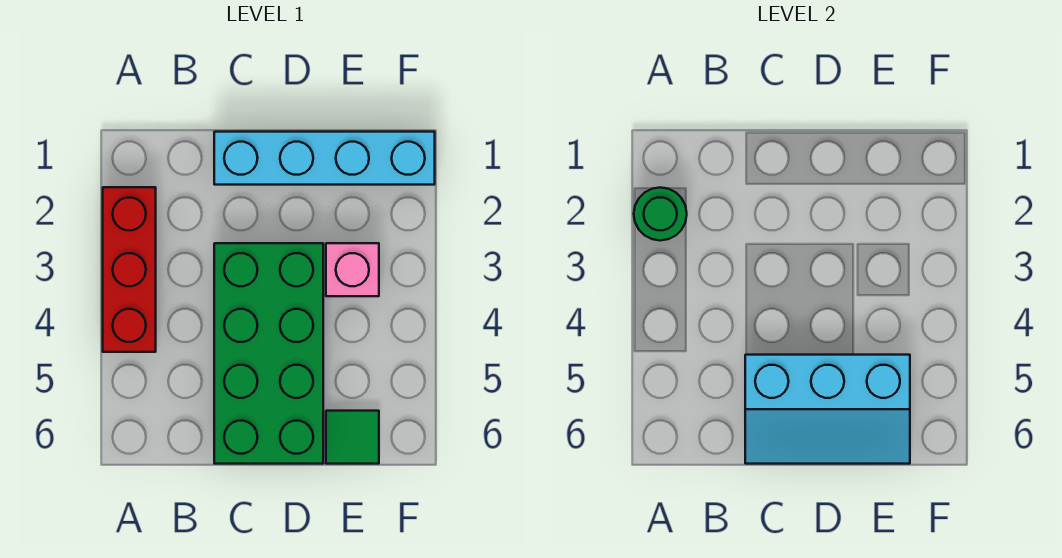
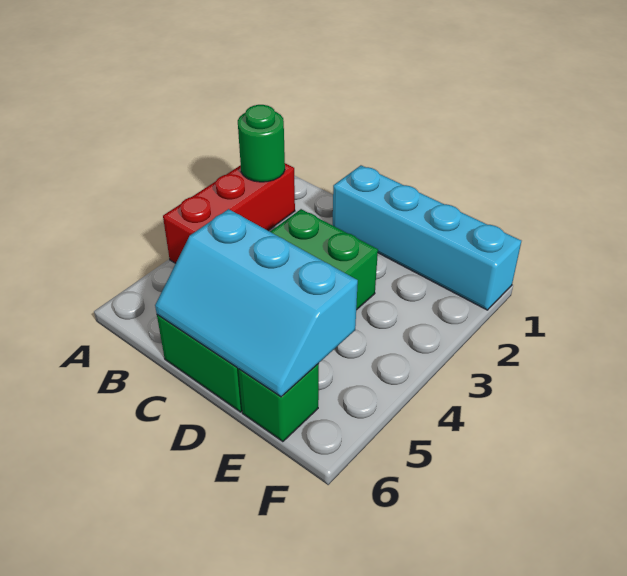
pink brick E3 level 1 -> none
green tile E6 level 1 -> green brick E6 level 1

